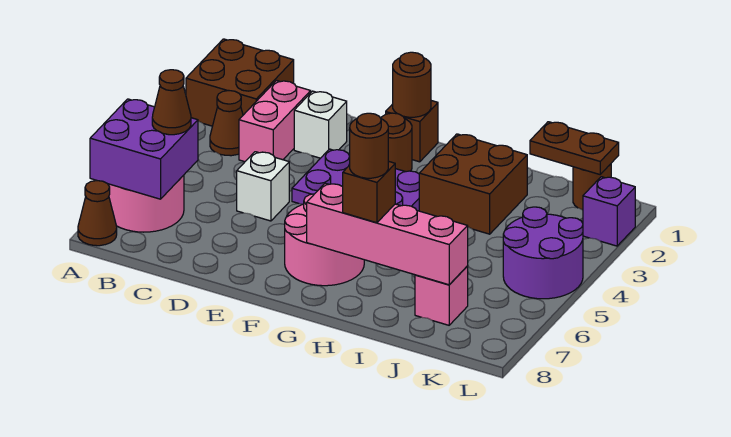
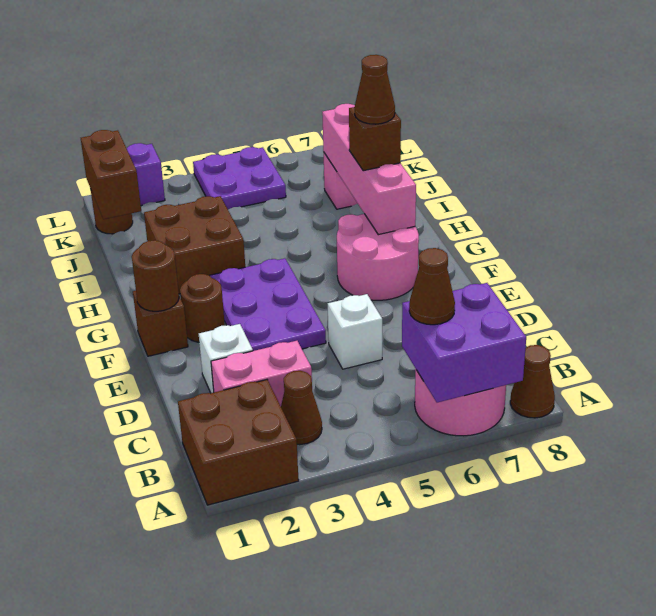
brown round brick H7 level 4 -> brown cone H7 level 4
brown plate J1:K1 level 2 -> brown brick J1:K1 level 2
purple round brick K4:L5 level 1 -> purple plate K4:L5 level 1

